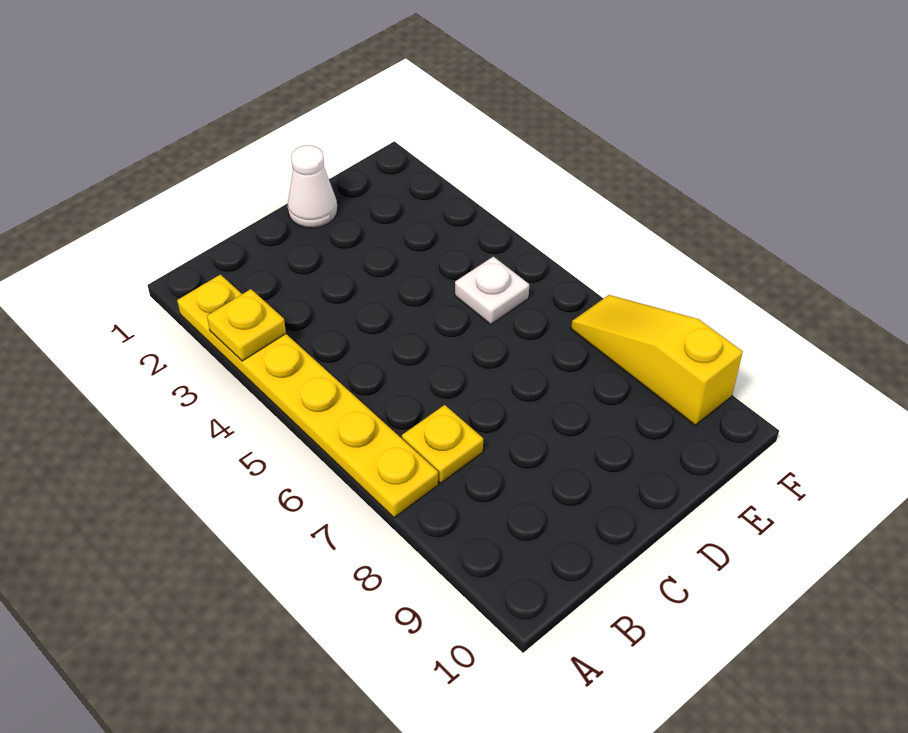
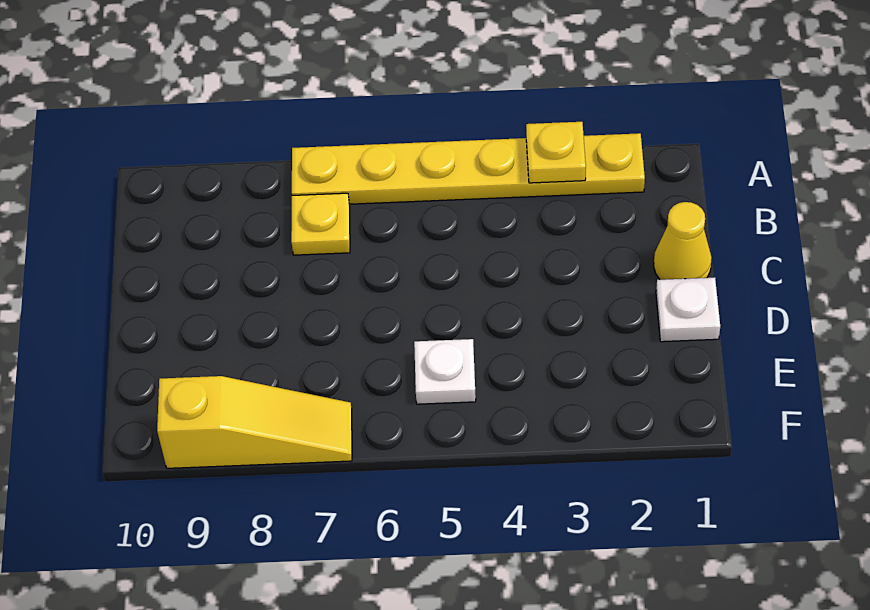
none -> yellow cone C1 level 1
white cone D1 level 1 -> white plate D1 level 1

